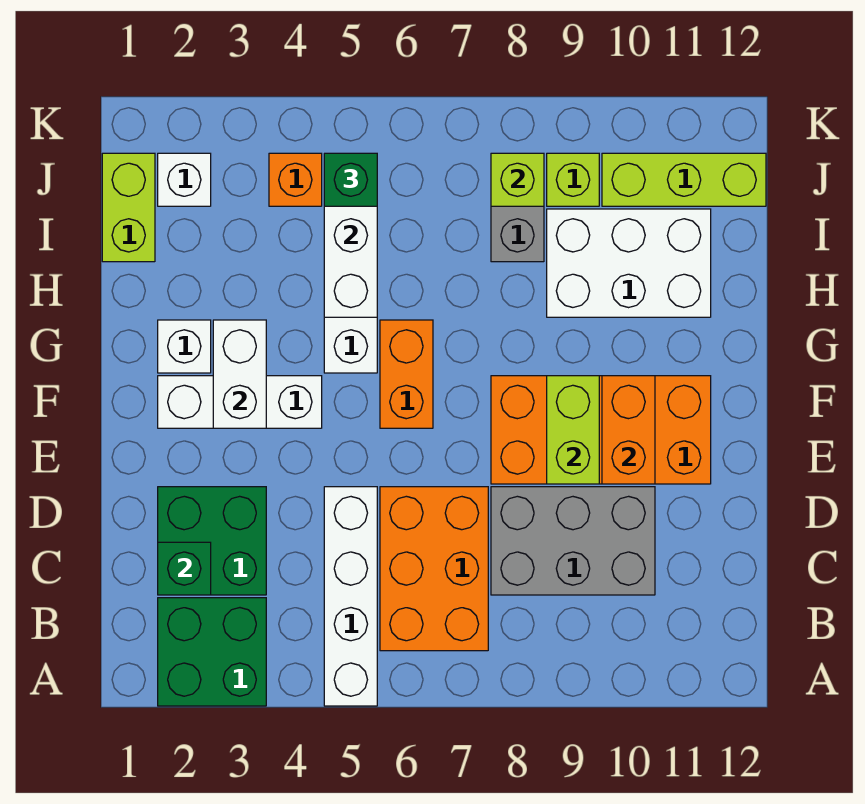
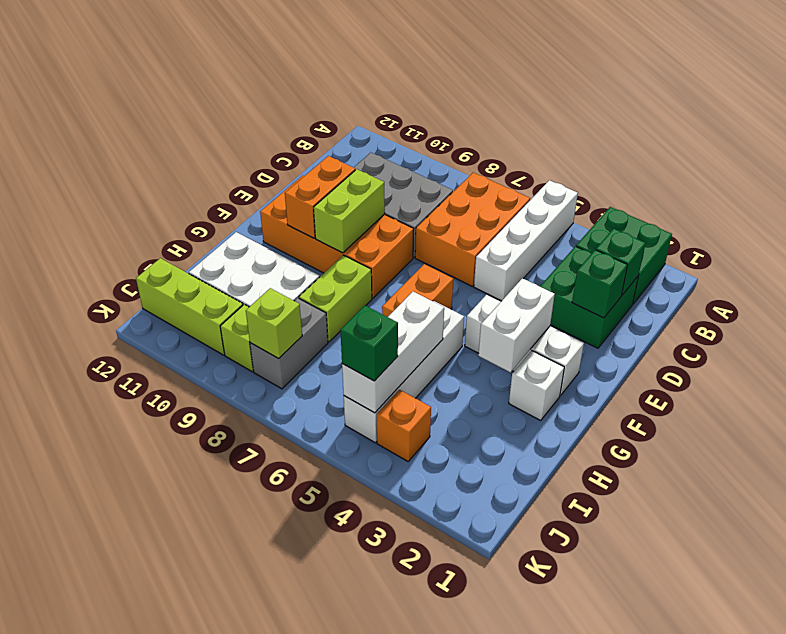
none -> green brick D2 level 2
lime brick I1:J1 level 1 -> lime brick G8:H8 level 1
white brick J2 level 1 -> none

